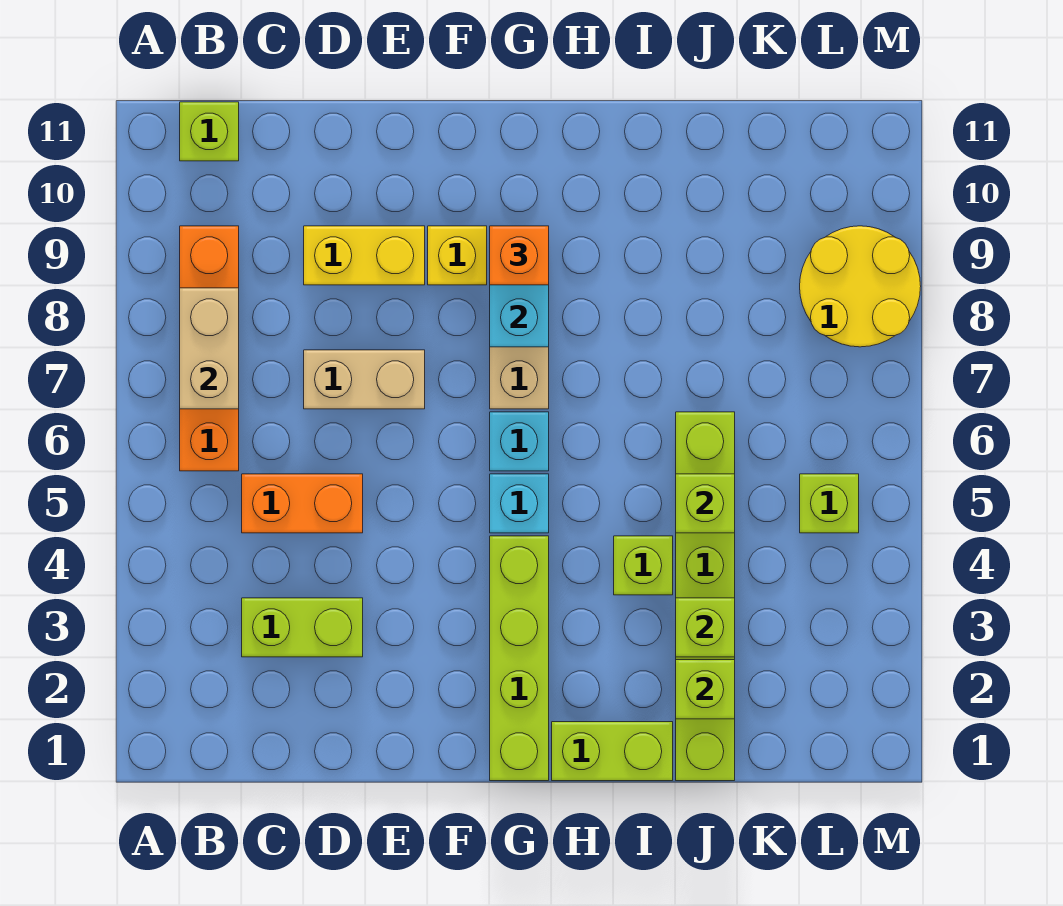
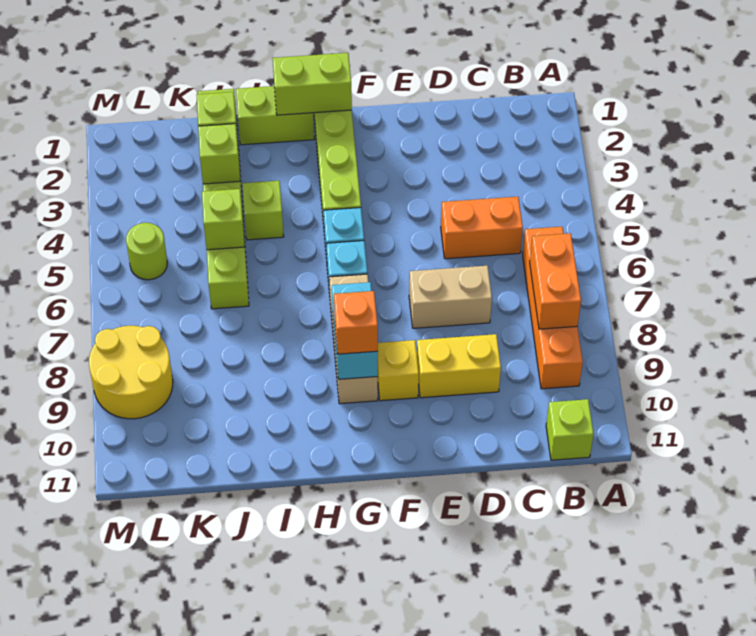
tan brick B7:B8 level 2 -> orange brick B7:B8 level 2
lime brick C3:D3 level 1 -> lime brick G1:H1 level 2
lime brick L5 level 1 -> lime round brick L5 level 1

